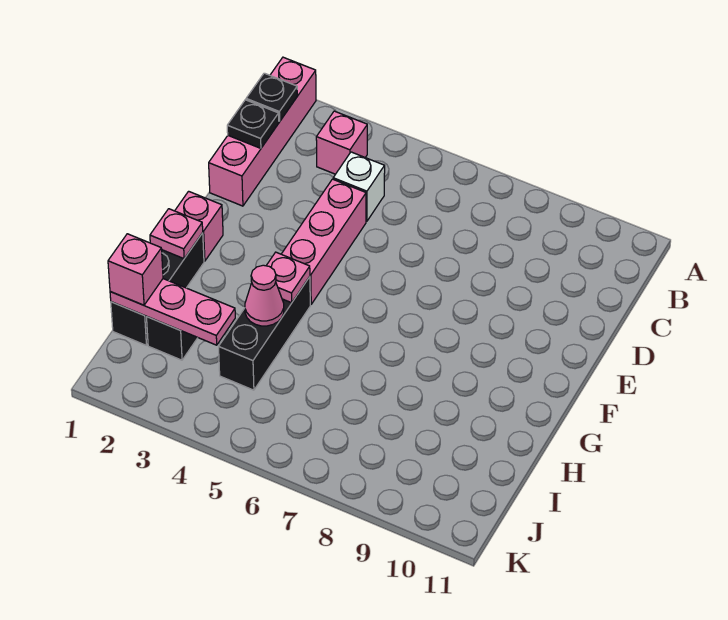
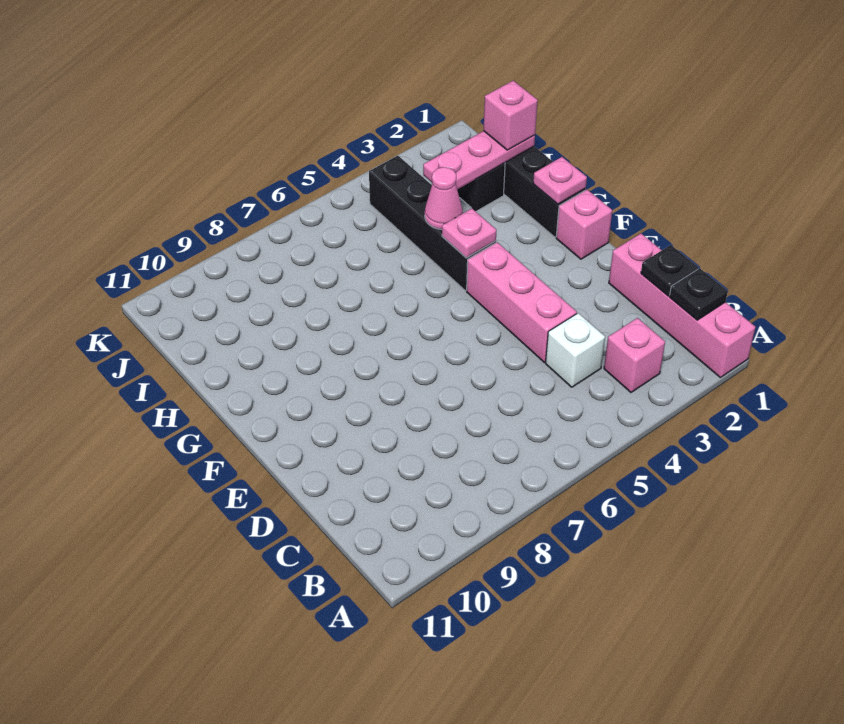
black brick G4:I4 level 1 -> black brick G4:J4 level 1

